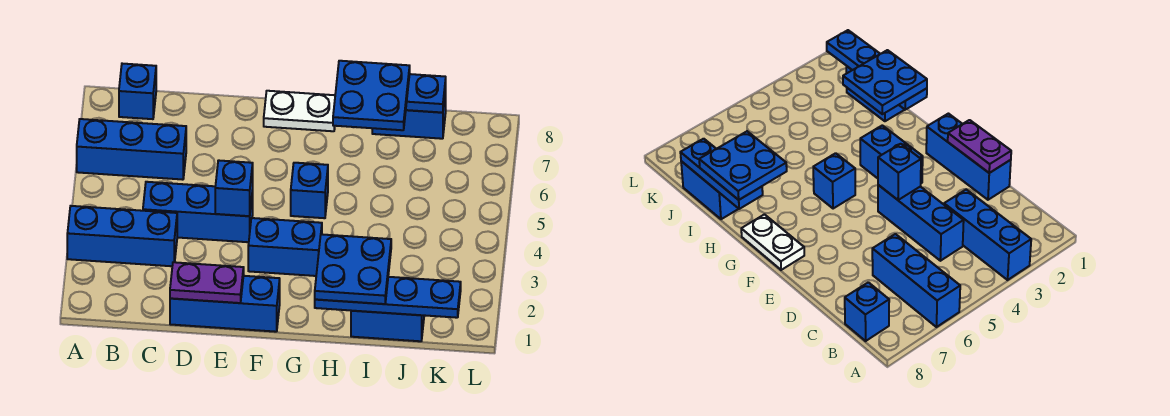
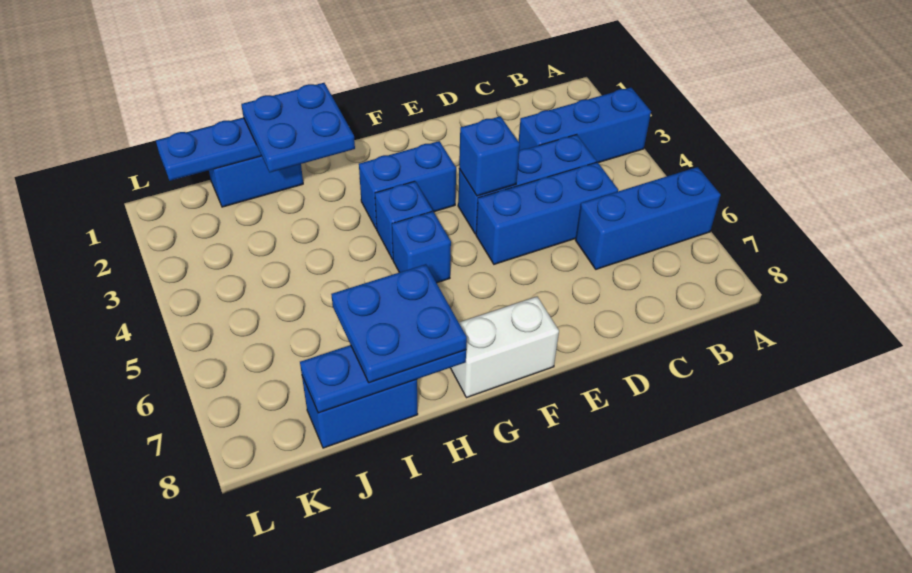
blue brick B8 level 1 -> blue brick G4 level 1
blue brick D1:F1 level 1 -> blue brick C5:E5 level 1
purple plate D1:E1 level 2 -> none
white plate F8:G8 level 1 -> white brick F8:G8 level 1

